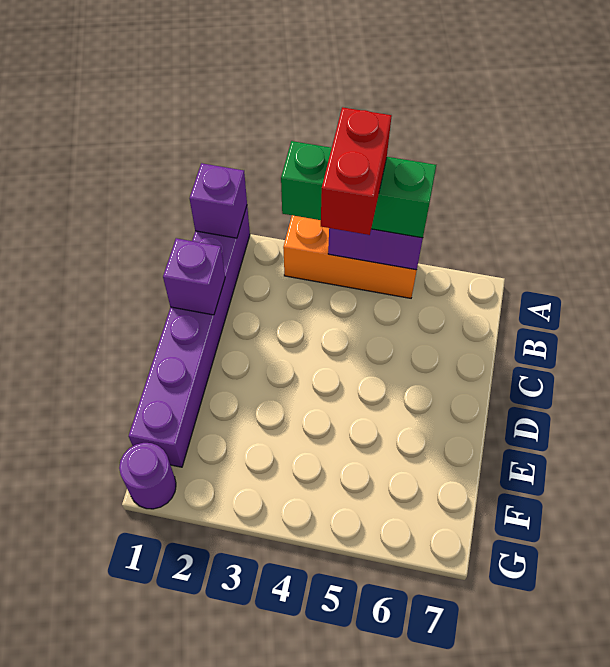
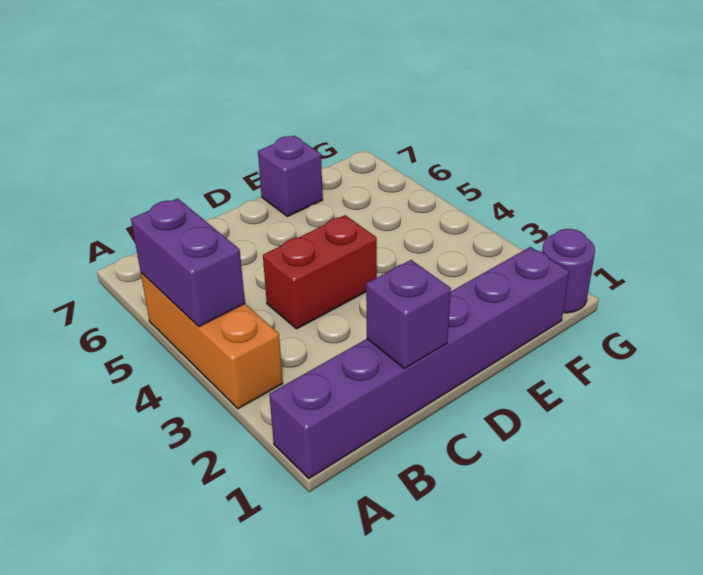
purple brick A1 level 2 -> purple brick E7 level 1
green brick A3:A5 level 3 -> none
red brick A4:B4 level 4 -> red brick C4:D4 level 1

